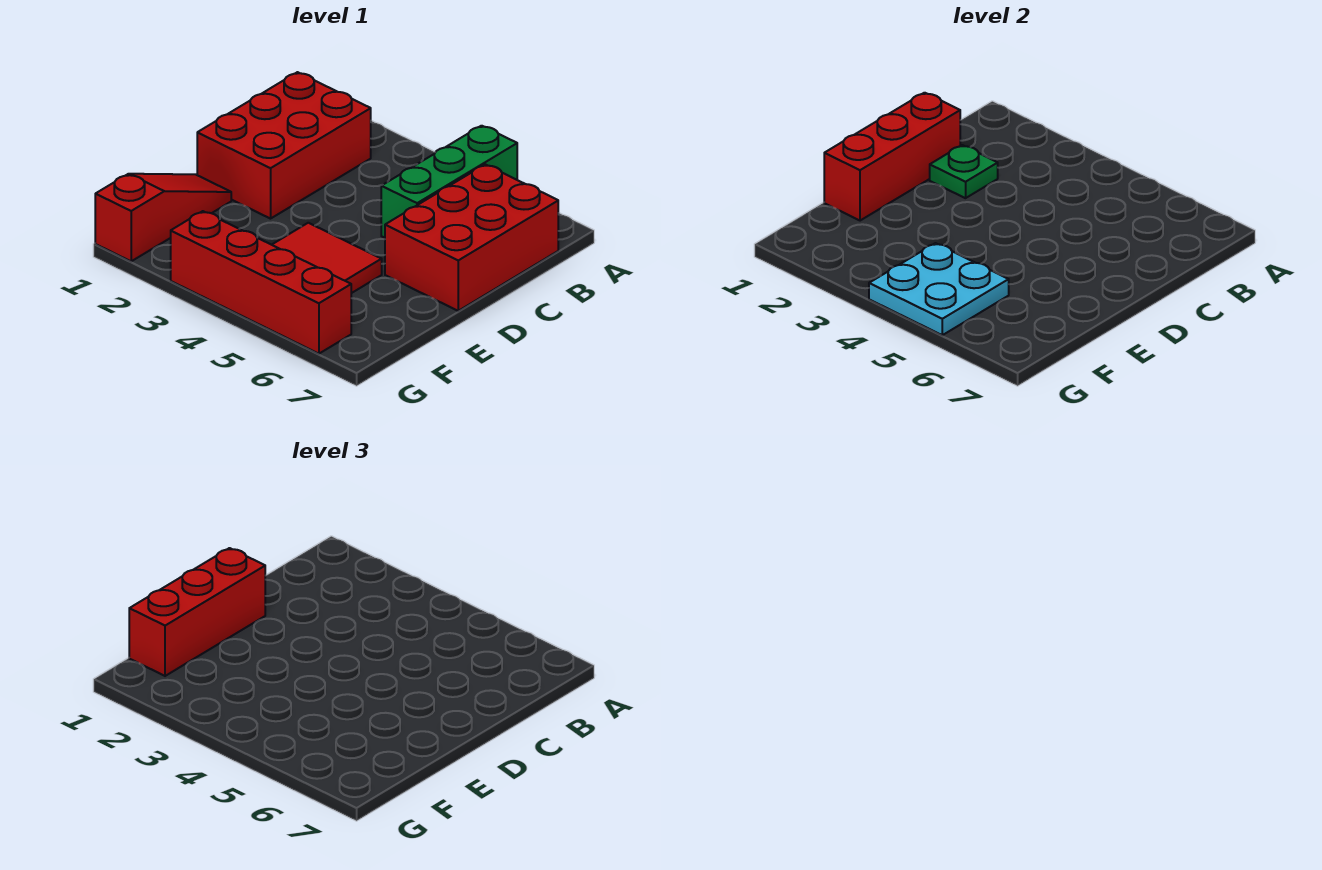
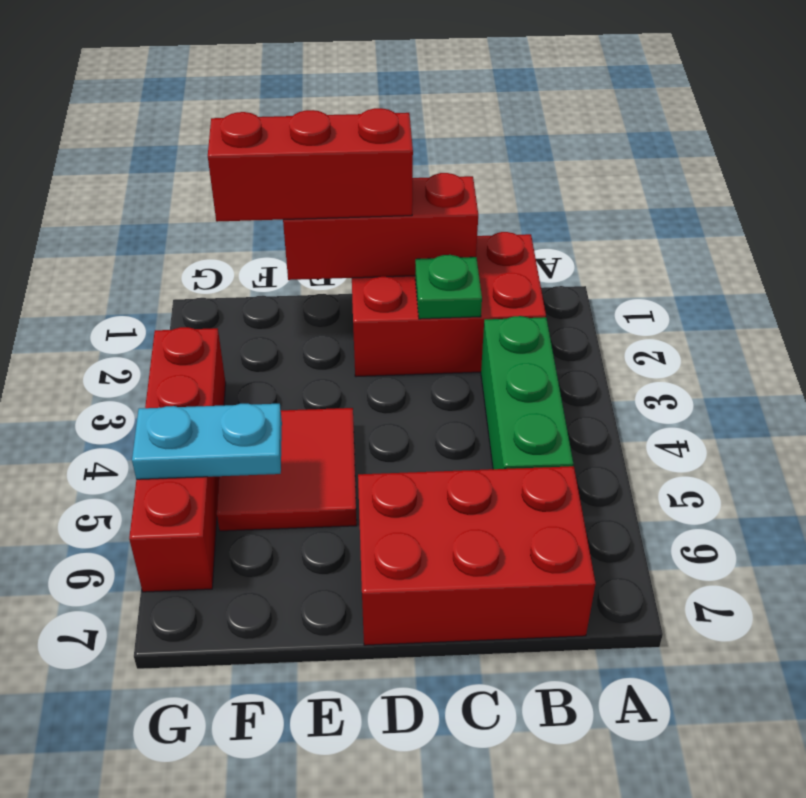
green brick A5:C5 level 1 -> green brick B3:B5 level 1
red slope E1:G1 level 1 top G -> none
cyan plate F4:G5 level 2 -> cyan plate F5:G5 level 2

